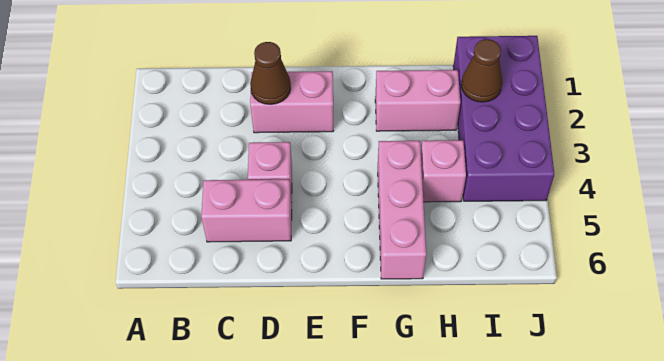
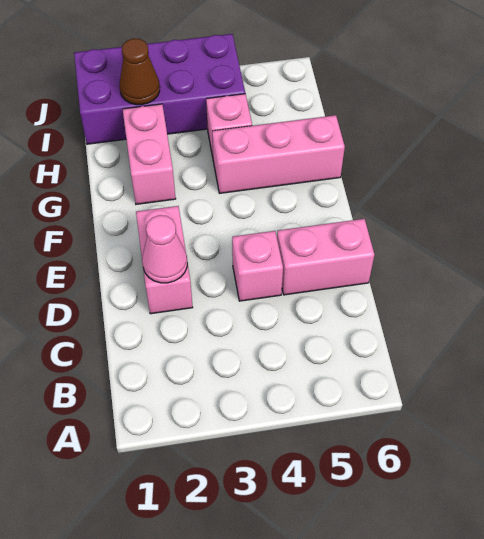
pink brick C5:D5 level 1 -> pink brick D5:D6 level 1
brown cone D2 level 2 -> pink cone D2 level 2

